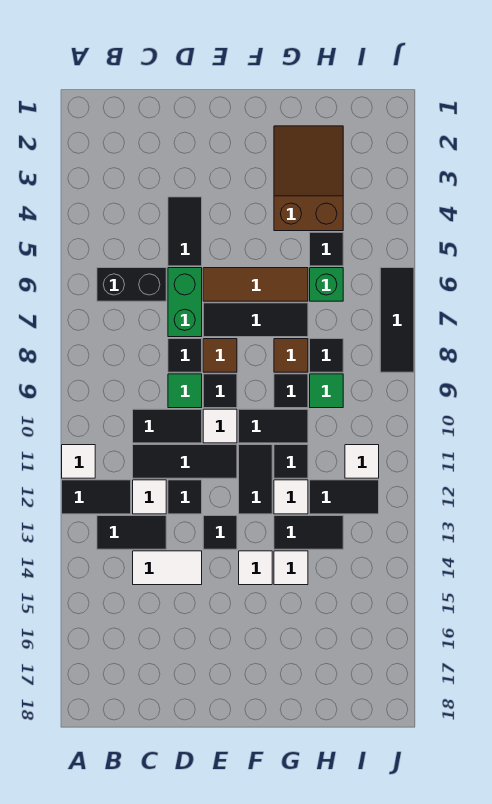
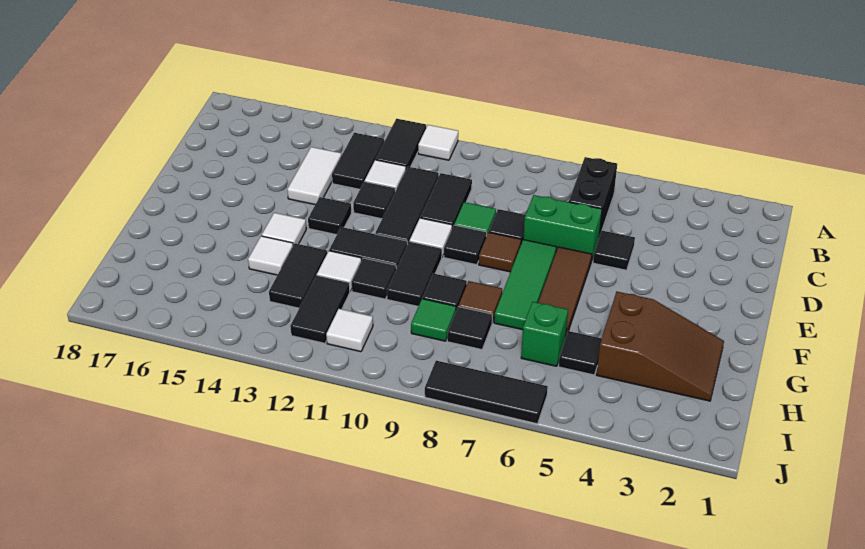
black tile D4:D5 level 1 -> black tile D5 level 1
black tile E7:G7 level 1 -> green tile E7:G7 level 1

